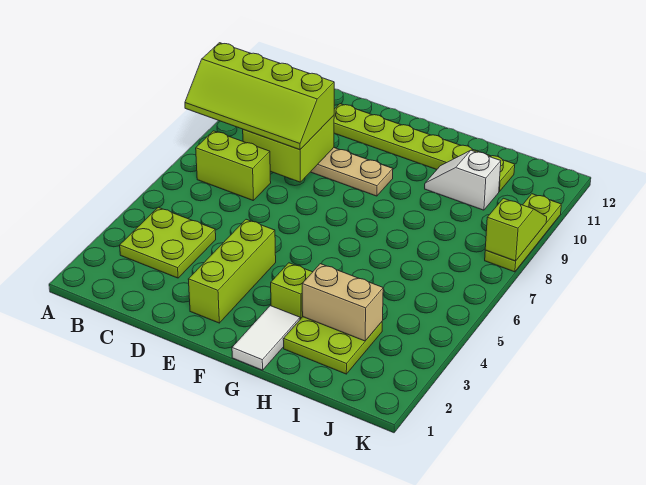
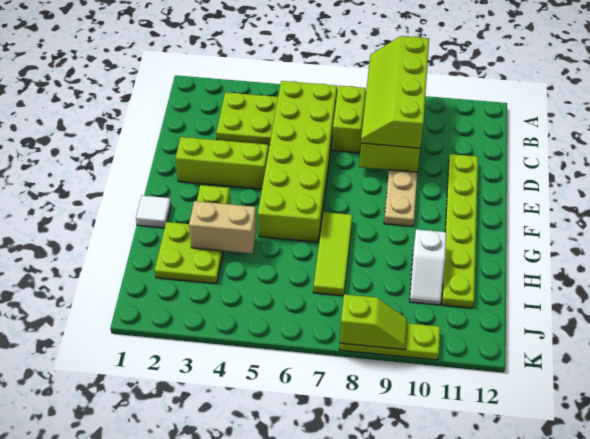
none -> lime brick B5:G6 level 1
white tile G1:G2 level 1 -> white tile G1 level 1
none -> lime tile G7:I7 level 1
tan brick H3:I3 level 2 -> tan brick H3:H4 level 2
white slope H10:I10 level 1 top I -> white slope H10:I10 level 1 top H

